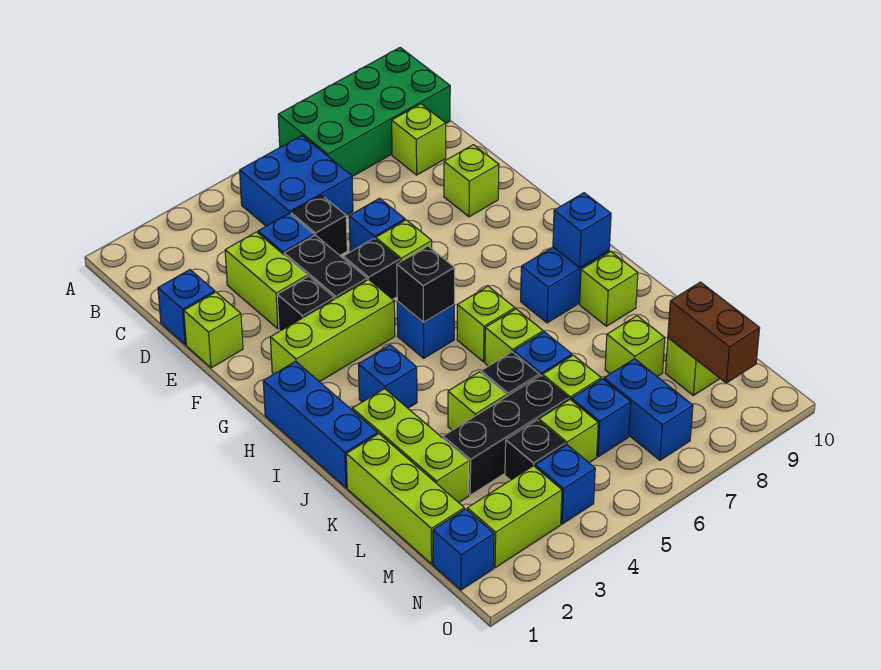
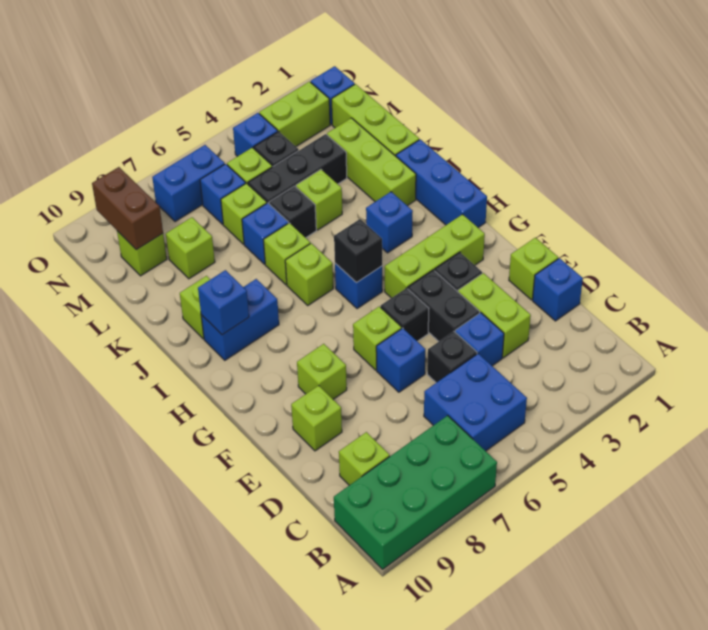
none -> lime brick F8 level 1
blue brick M7:N7 level 1 -> blue brick N6:N7 level 1

